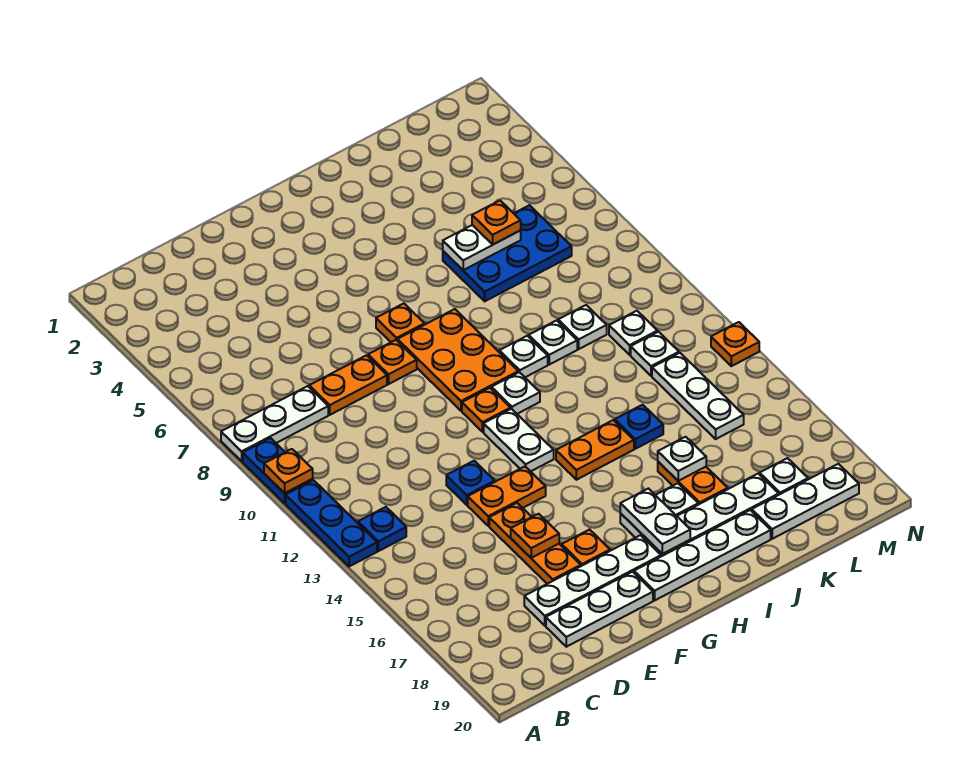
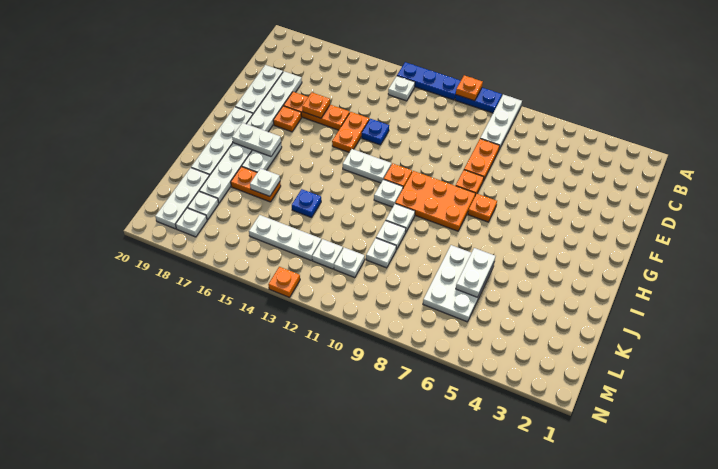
blue plate B13 level 1 -> white plate B13 level 1
orange plate H14:I14 level 1 -> none
blue plate J6:L7 level 1 -> white plate J6:L7 level 1
orange plate K6 level 3 -> none
none -> white plate M18 level 1

